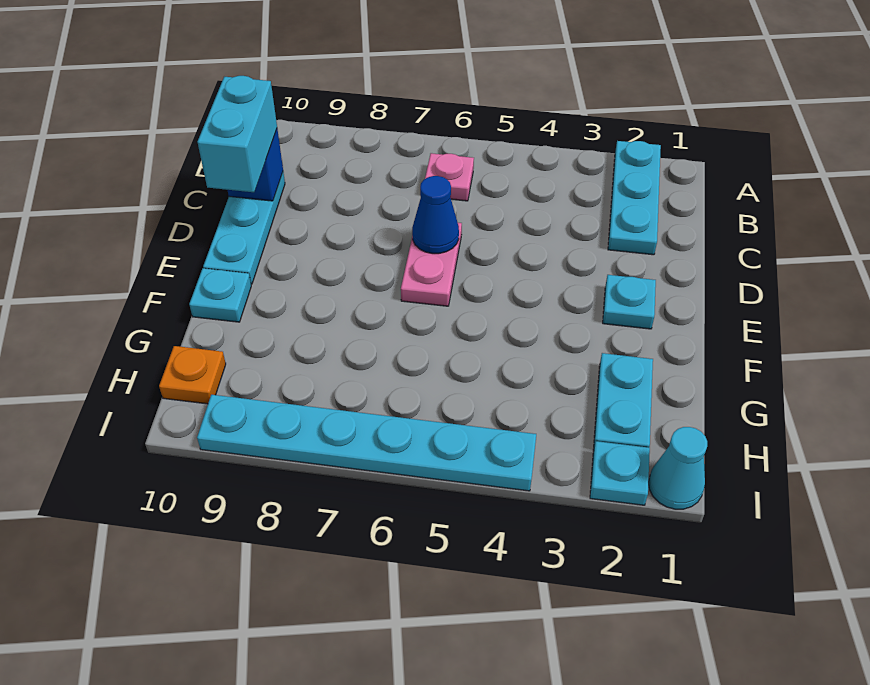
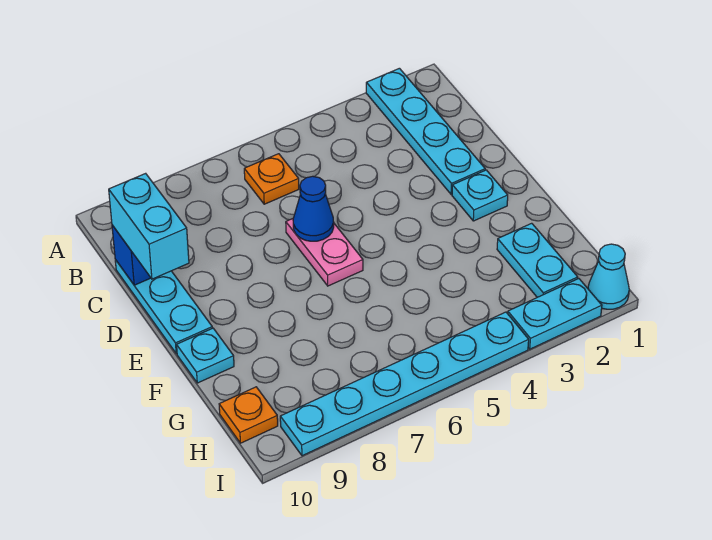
cyan plate A2:C2 level 1 -> cyan plate A2:D2 level 1
pink plate B6 level 1 -> orange plate B6 level 1
cyan plate I2 level 1 -> cyan plate I2:I3 level 1

